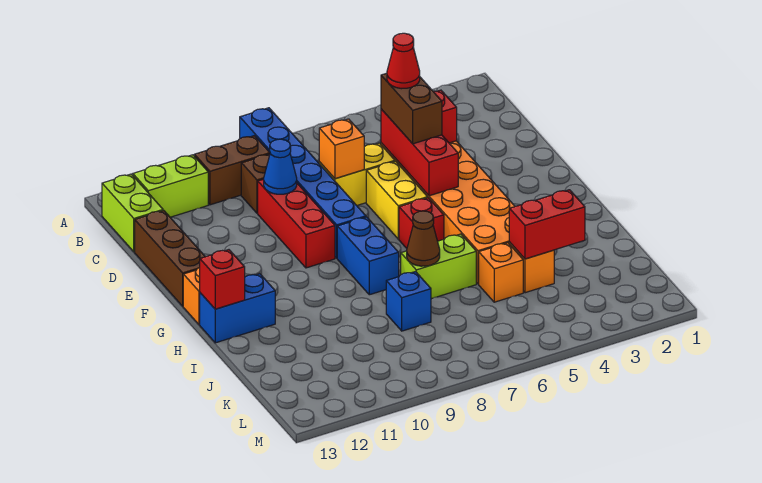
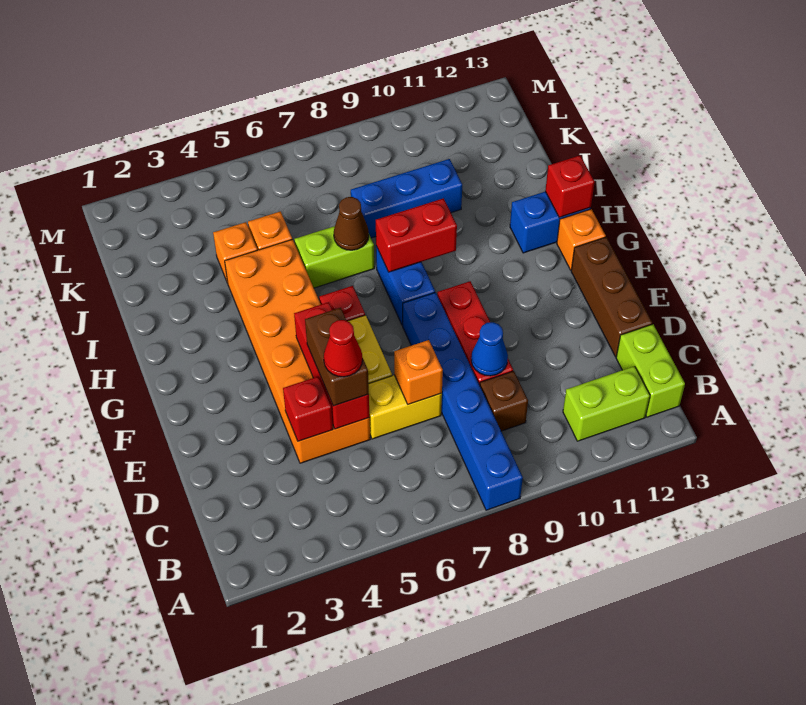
brown brick B9:B10 level 1 -> none
red brick J3:J4 level 2 -> red brick H8:H9 level 2
blue brick J8 level 1 -> blue brick J8:J10 level 1

